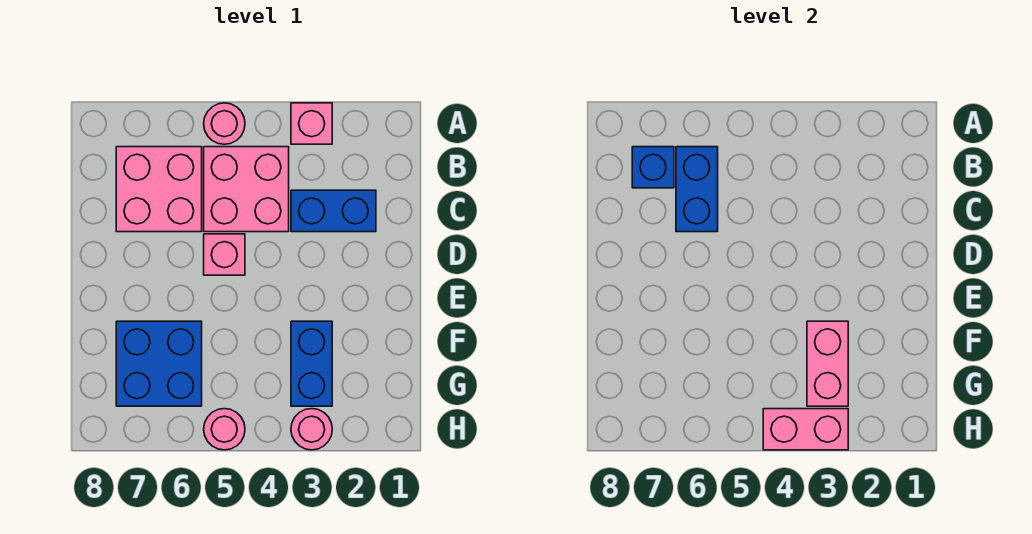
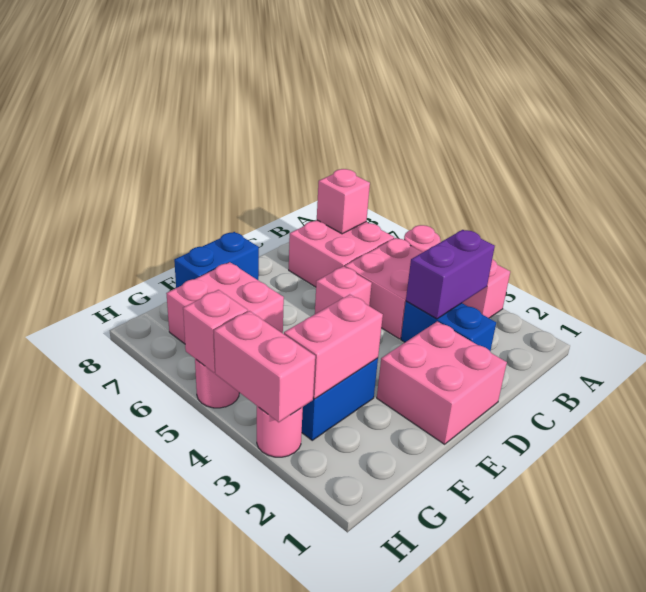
none -> purple brick B3:C3 level 2
blue brick B6:C6 level 2 -> blue brick E8:F8 level 1
blue brick B7 level 2 -> pink brick B7 level 2
none -> pink brick D1:E2 level 1
blue brick F6:G7 level 1 -> pink brick F6:G7 level 1
none -> pink brick H5 level 2

